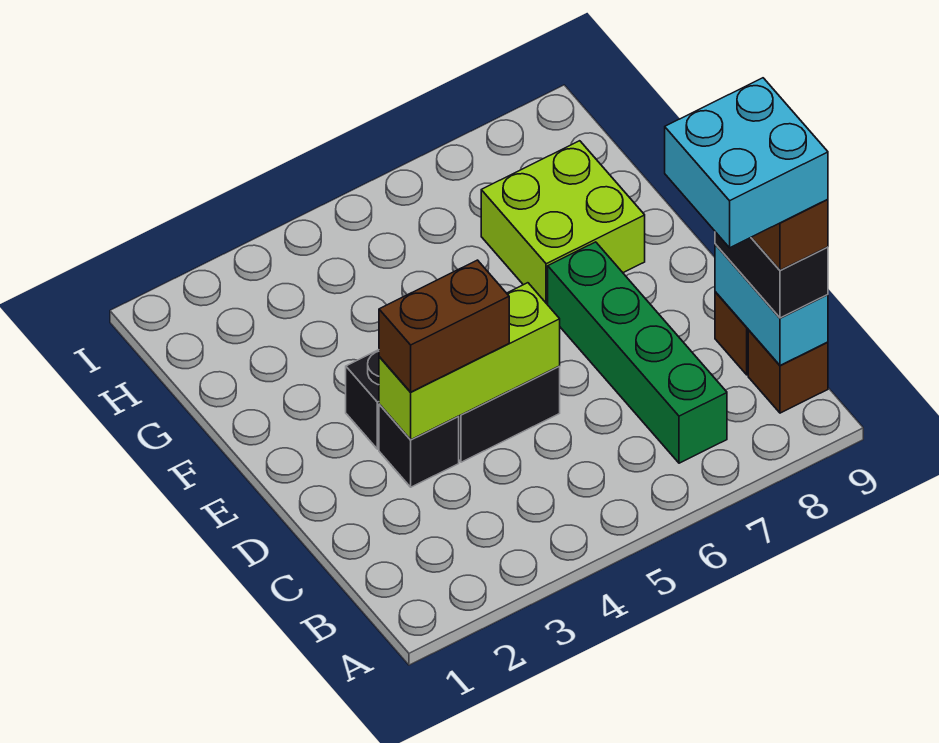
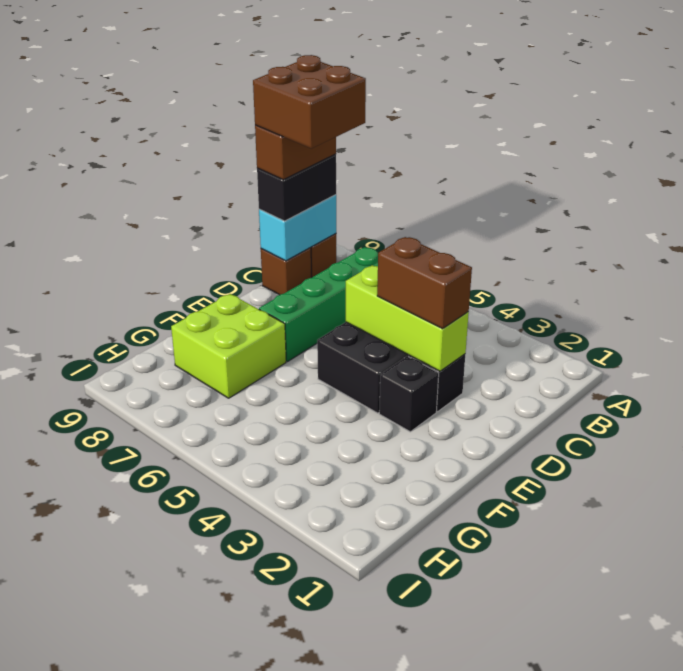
cyan brick B8:C9 level 5 -> brown brick B8:C9 level 5

